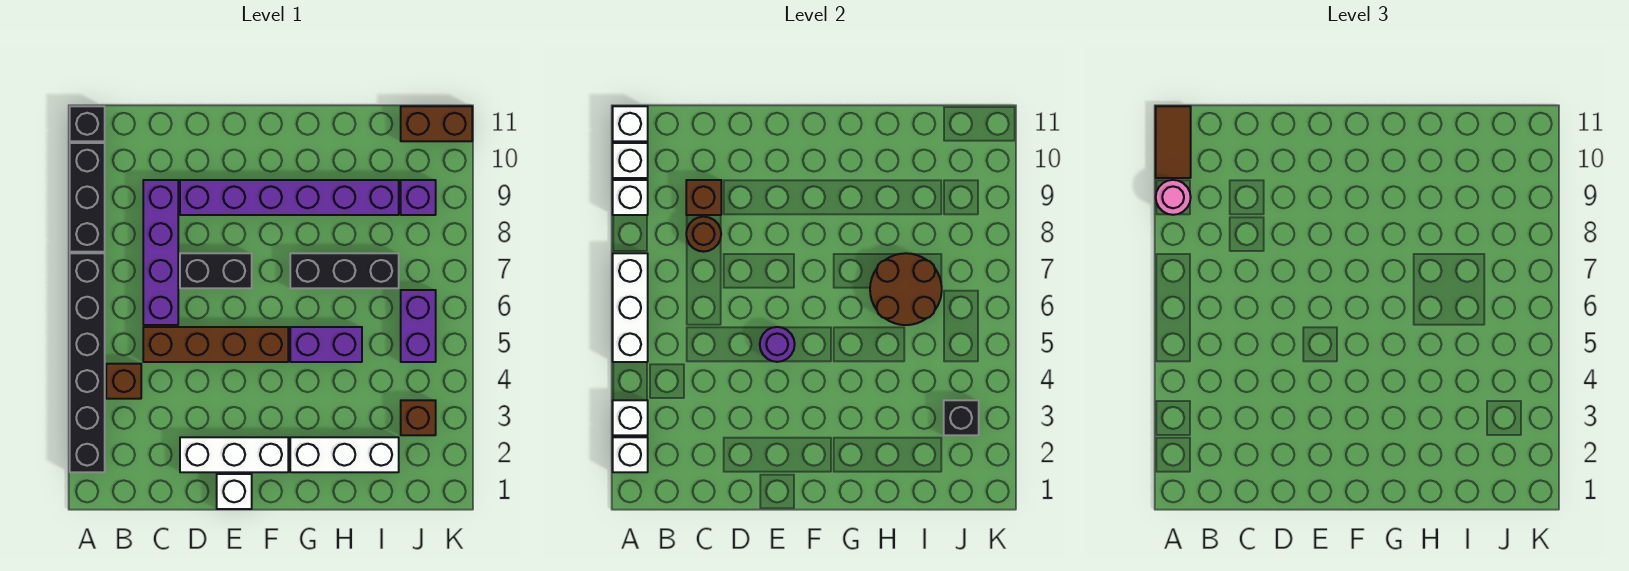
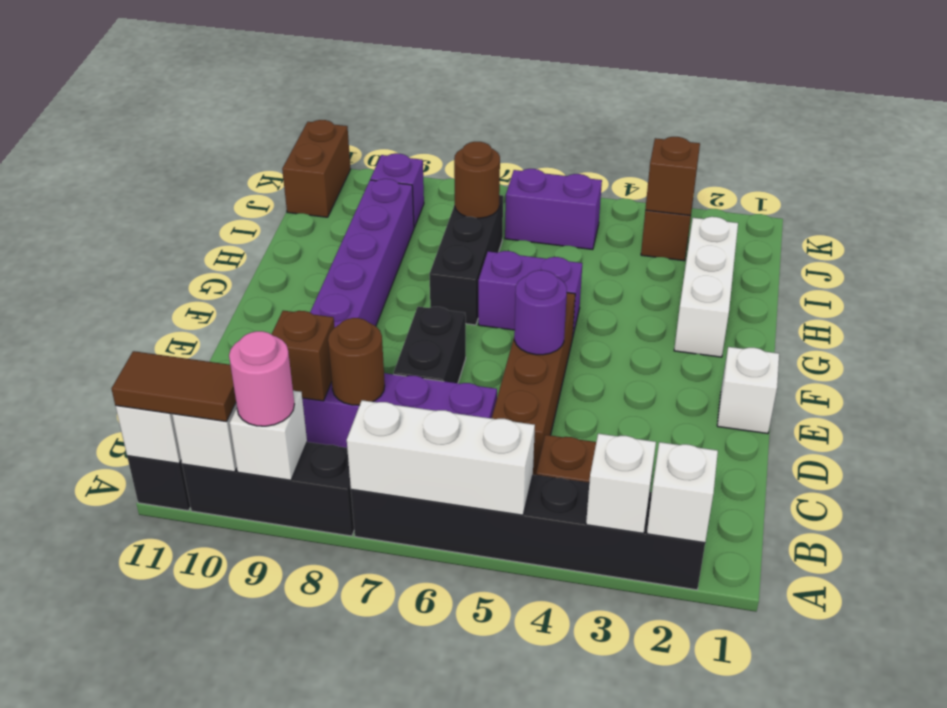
white brick D2:F2 level 1 -> none
purple brick G5:H5 level 1 -> purple brick G5:G6 level 1
brown round brick H6:I7 level 2 -> brown round brick I7 level 2
black brick J3 level 2 -> brown brick J3 level 2

